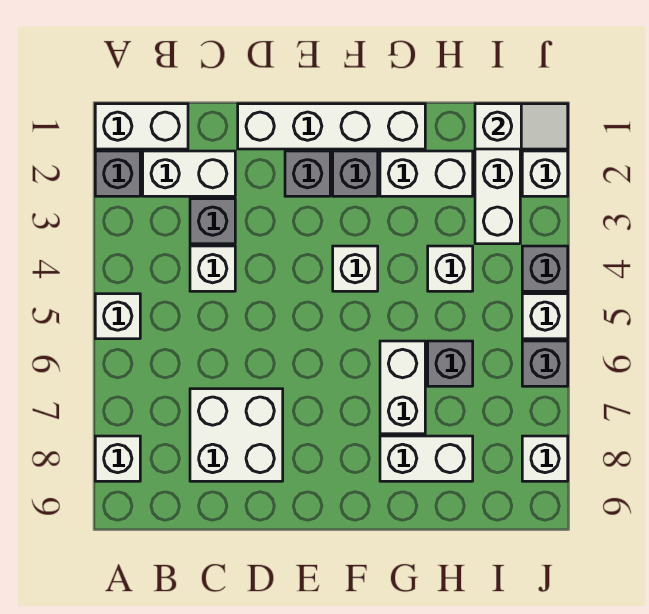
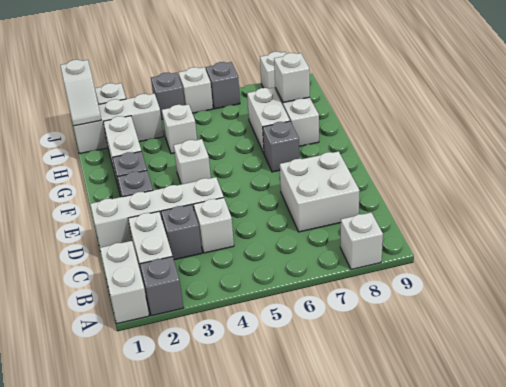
white brick A5 level 1 -> white brick H8 level 2
white brick D1:G1 level 1 -> white brick D1:D4 level 1
white brick G6:G7 level 1 -> white brick G7:H7 level 1
grey brick H6 level 1 -> grey brick F7 level 1
white slope I1:J1 level 2 top I -> white slope I1:J1 level 2 top J

